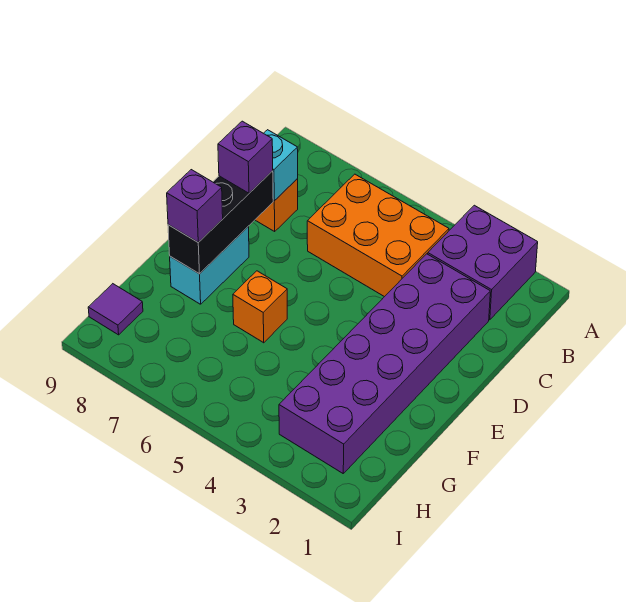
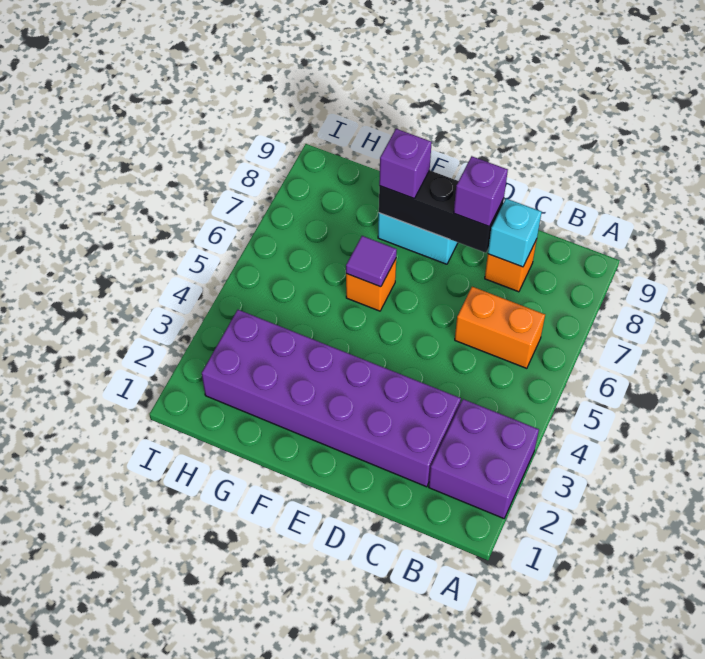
orange brick B4:C6 level 1 -> orange brick B6:C6 level 1
purple tile H9 level 1 -> purple tile F6 level 2

